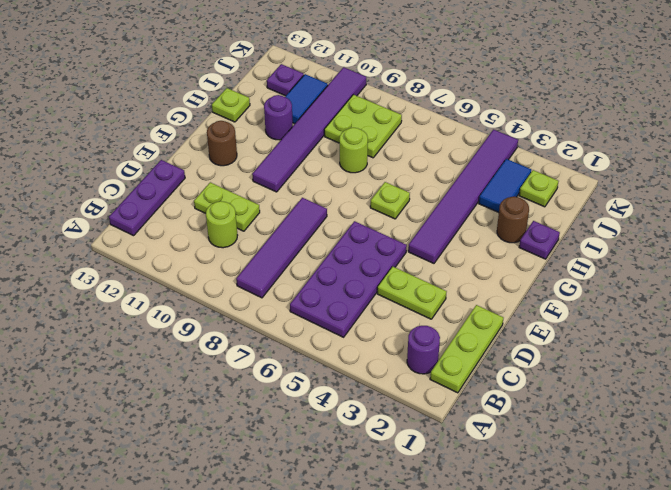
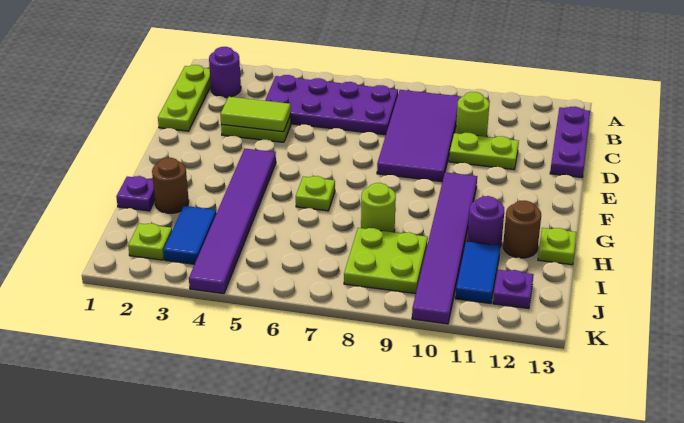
purple plate B5:E6 level 1 -> purple plate B4:C7 level 1
purple tile B8:E8 level 1 -> purple tile B8:E9 level 1
none -> lime tile D3:D4 level 2
brown round brick F12 level 1 -> brown round brick H12 level 1

